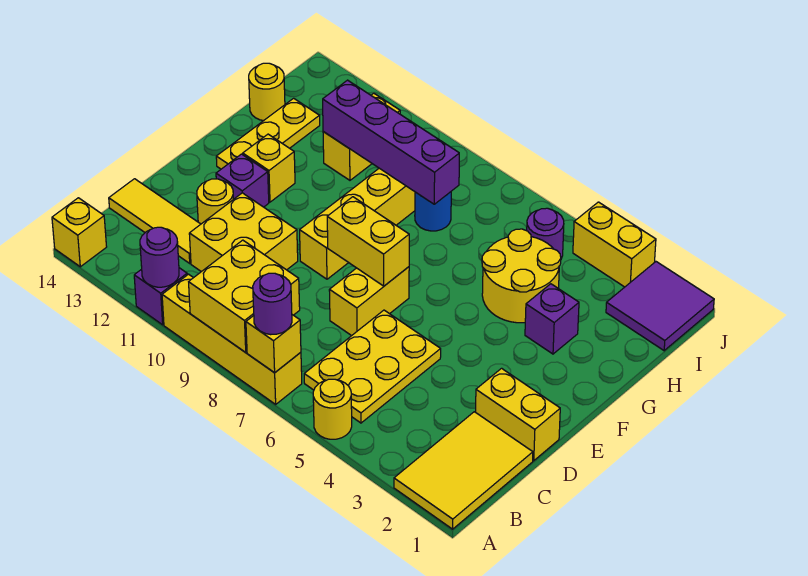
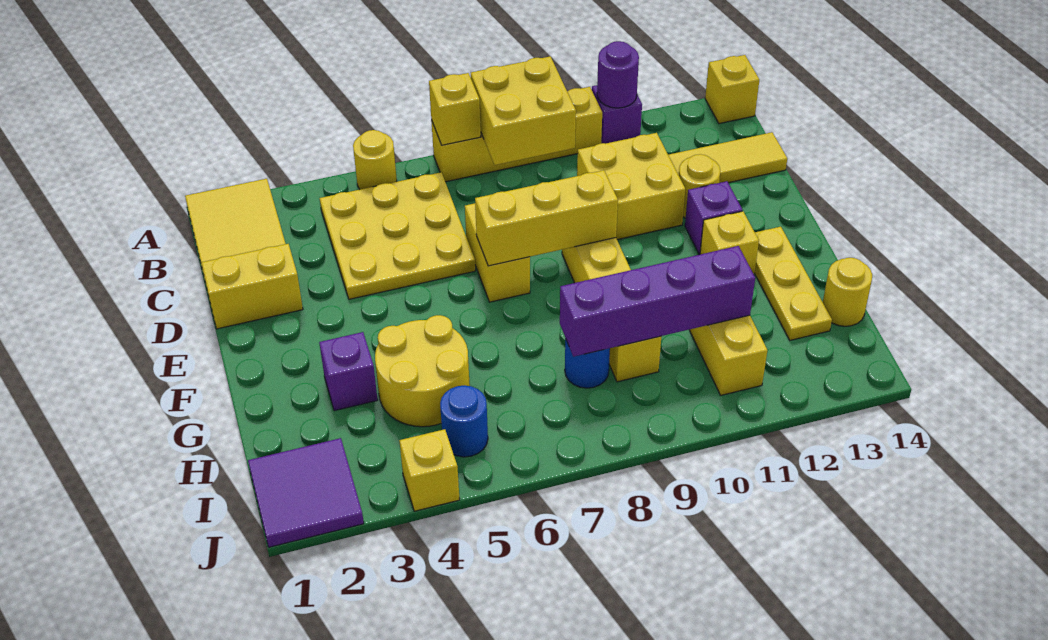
purple round brick A7 level 3 -> none
yellow plate B5:D6 level 1 -> yellow plate B4:D6 level 1
yellow brick E7:E8 level 2 -> yellow brick E7:E9 level 2
purple round brick I5 level 1 -> blue round brick I5 level 1
yellow brick J3:J4 level 1 -> yellow brick J4 level 1

